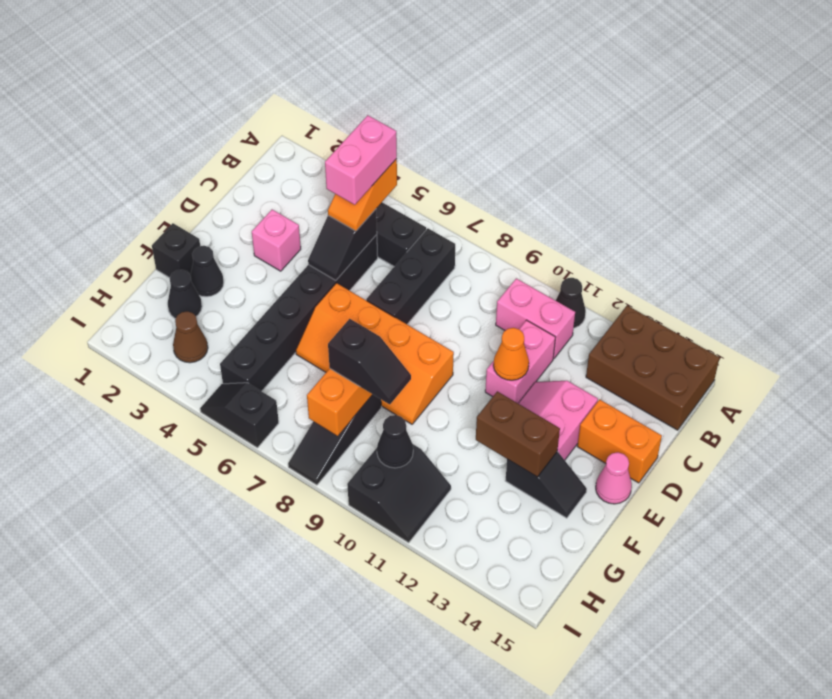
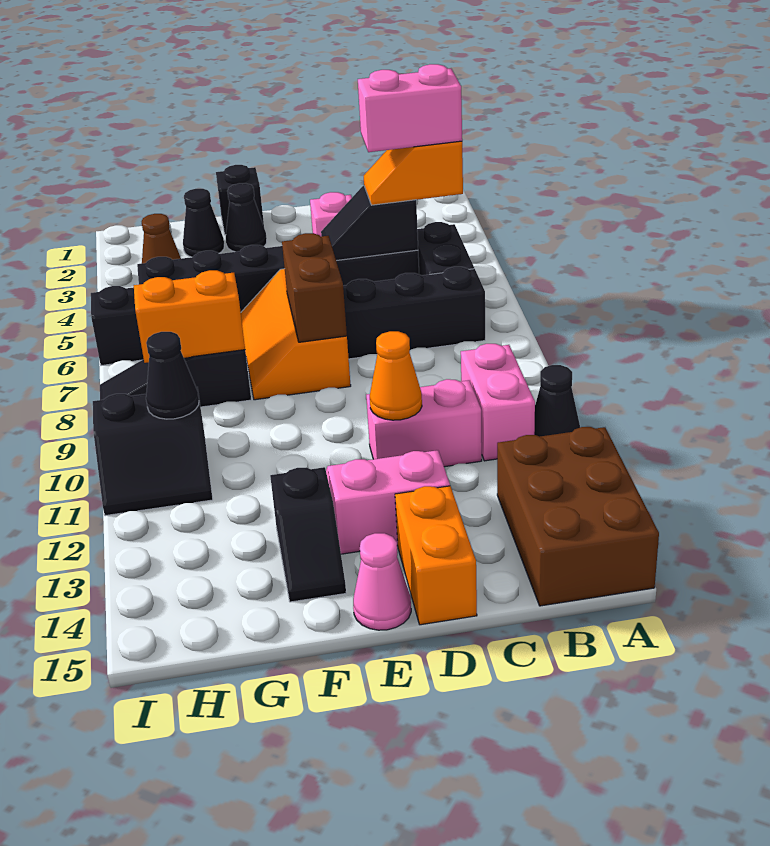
orange slope E6:F9 level 1 top E -> orange slope E6:F8 level 1 top E
brown brick F12:F13 level 2 -> brown brick E7:E8 level 2
black slope G8:G9 level 3 top 8 -> none

